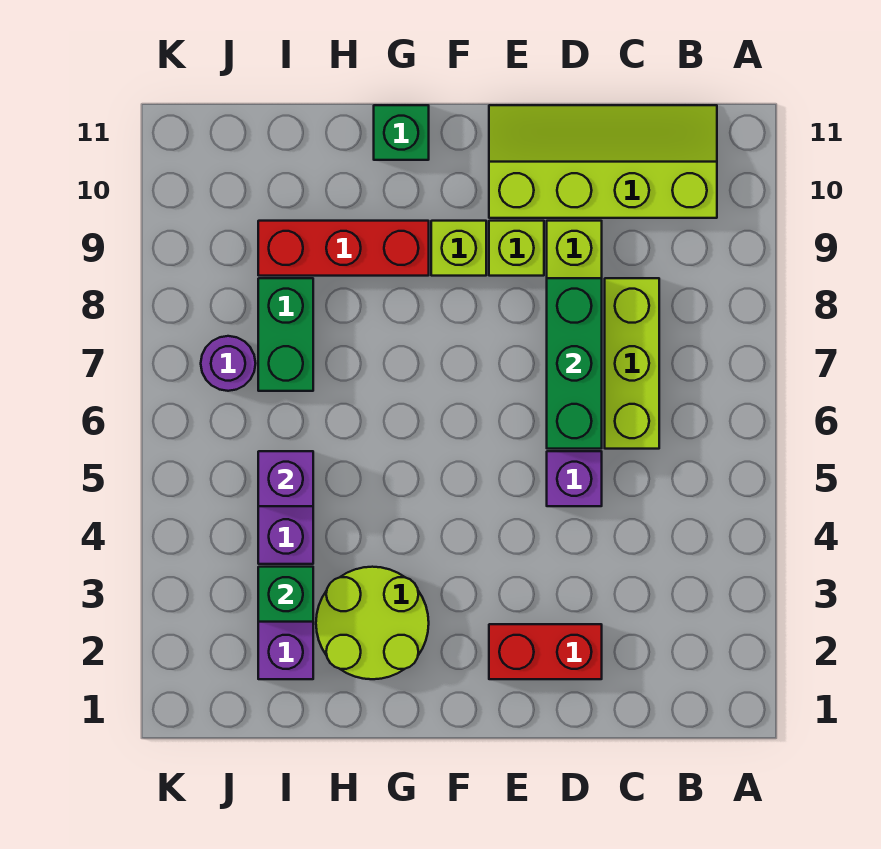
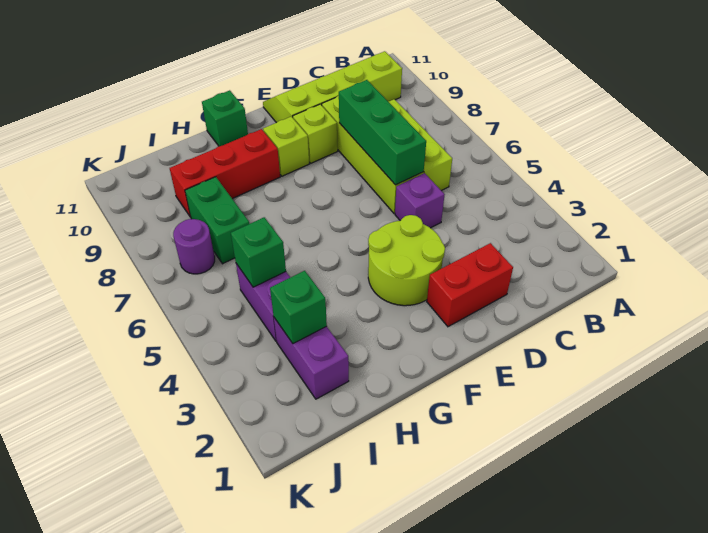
lime round brick G2:H3 level 1 -> lime round brick E3:F4 level 1
purple brick I5 level 2 -> green brick I5 level 2

